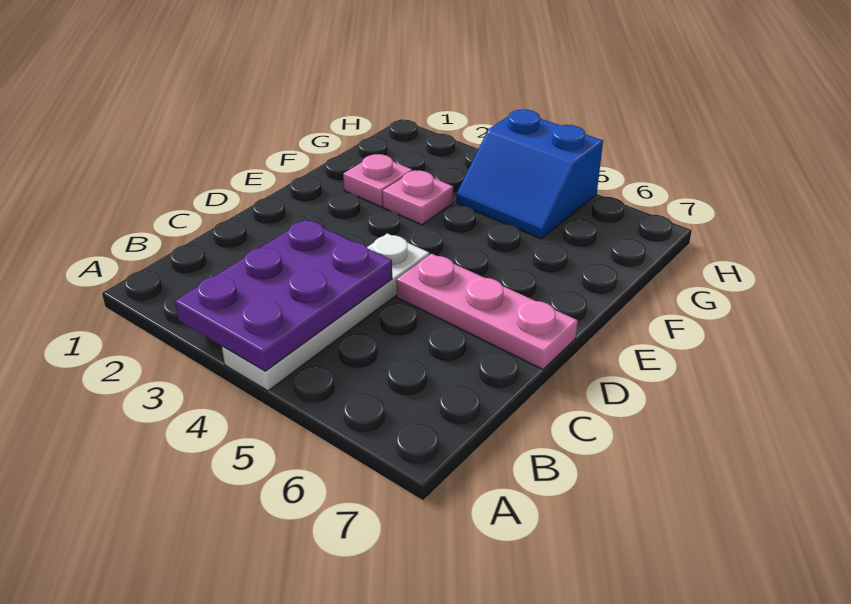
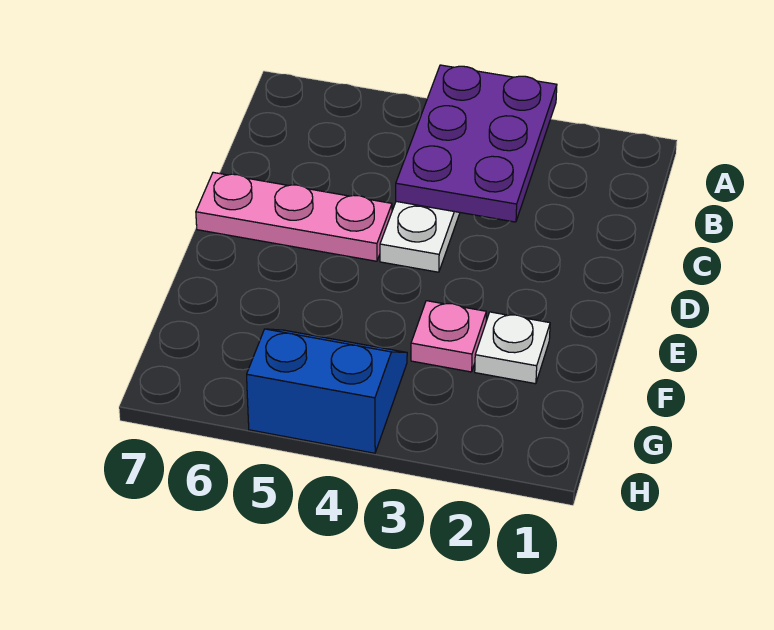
pink plate F2 level 1 -> white plate F2 level 1

